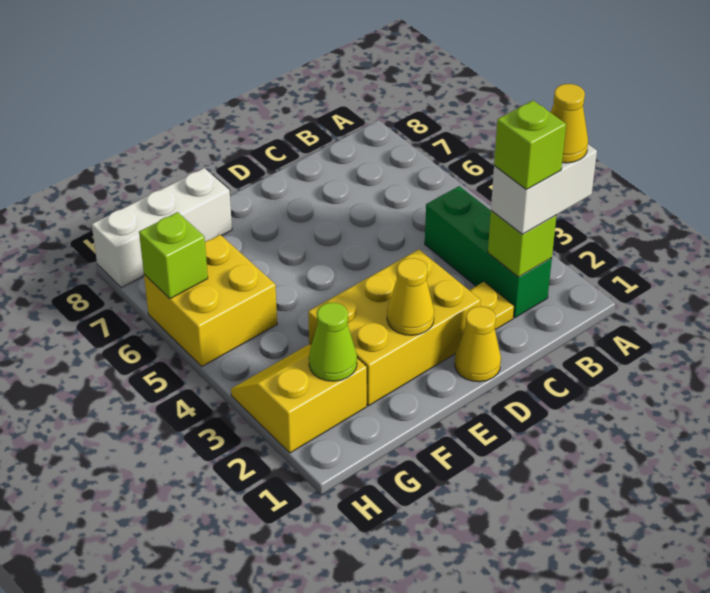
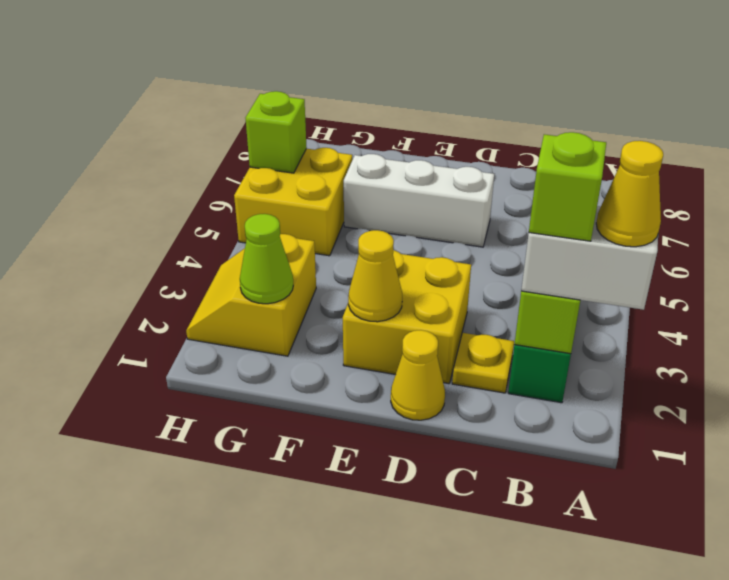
yellow brick D2:F3 level 1 -> yellow brick D2:E3 level 1
white brick F8:H8 level 1 -> white brick D6:F6 level 1
yellow slope G2:H3 level 1 top 2 -> yellow slope G2:H3 level 1 top G

